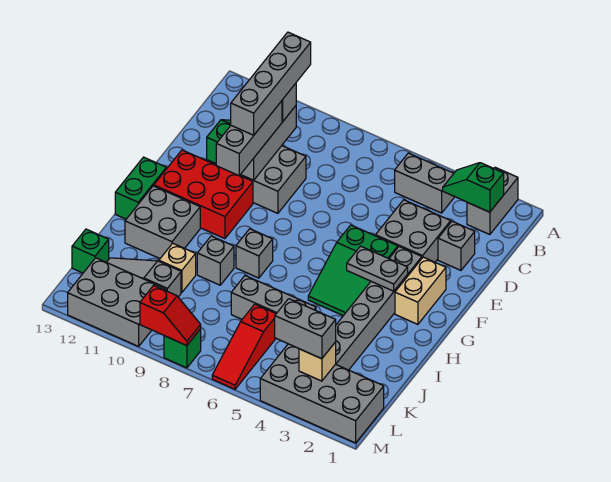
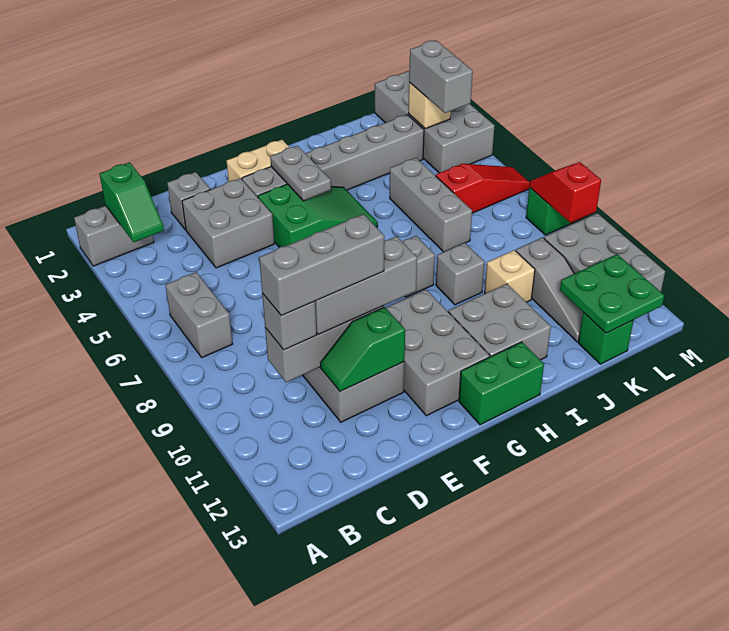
grey brick B4:B5 level 1 -> grey brick B6:B7 level 1
grey brick B10:E10 level 4 -> grey brick C10:E10 level 4
red brick F10:G12 level 1 -> grey brick F10:G12 level 1
none -> green plate K12:L13 level 2

